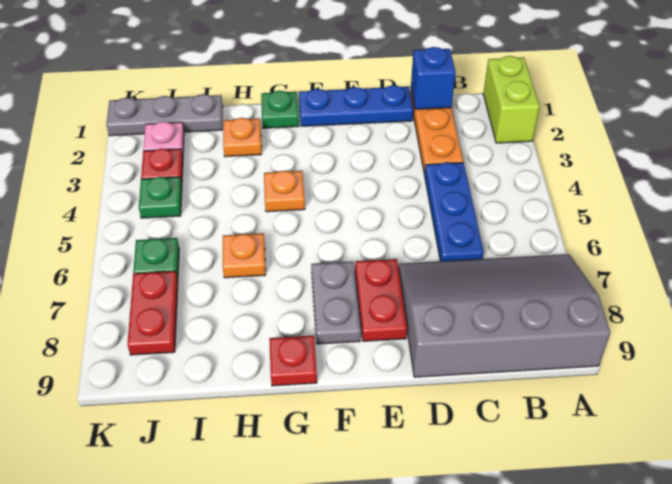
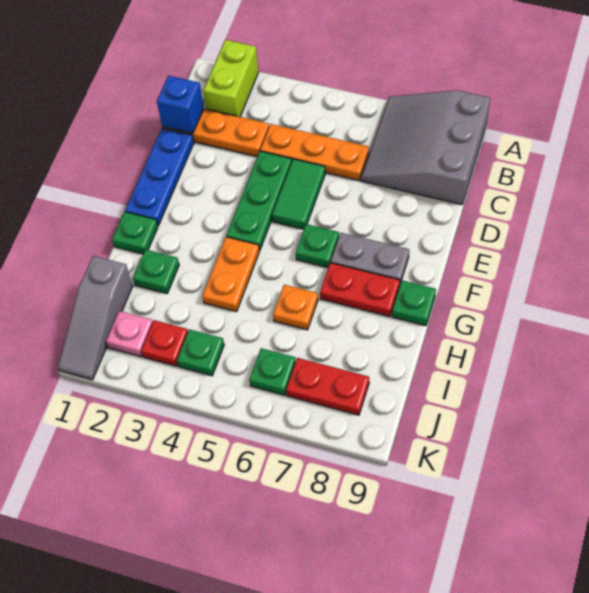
lime brick A1:A2 level 1 -> lime brick A2:B2 level 1
grey slope A7:D9 level 1 top 9 -> grey slope A7:C9 level 1 top 9
blue plate C4:C6 level 1 -> orange plate C4:C6 level 1
none -> green plate D4:F4 level 1
none -> green tile D5:E5 level 1
red plate E7:E8 level 1 -> red plate G7:G8 level 1
none -> green plate F6 level 1
orange plate G4 level 1 -> orange plate G4:H4 level 1
red plate G9 level 1 -> green plate G9 level 1
orange plate H2 level 1 -> green plate H2 level 1
grey plate I1:K1 level 1 -> grey slope I1:K1 level 1 top I

